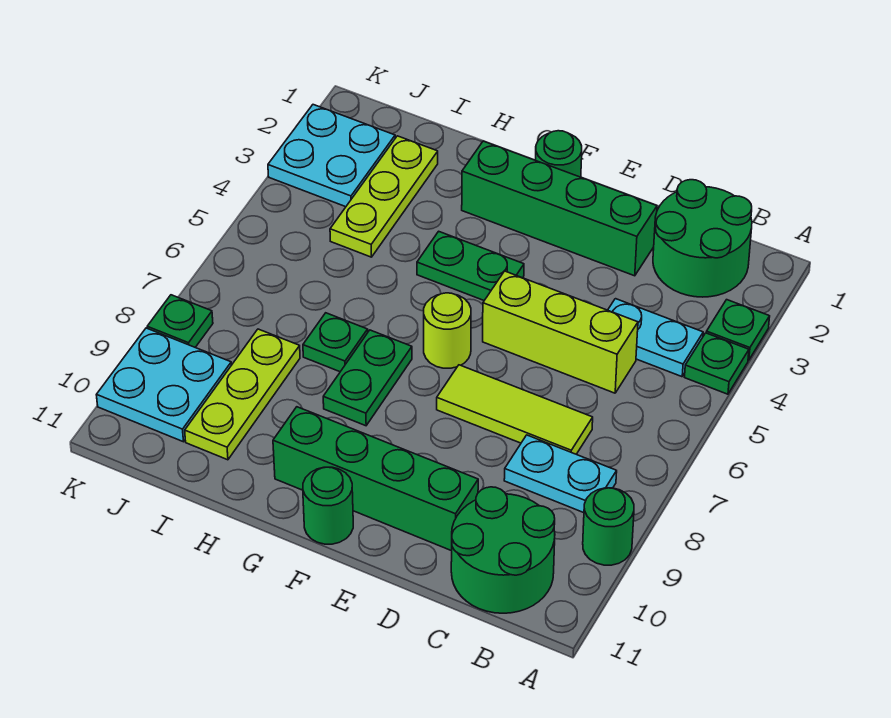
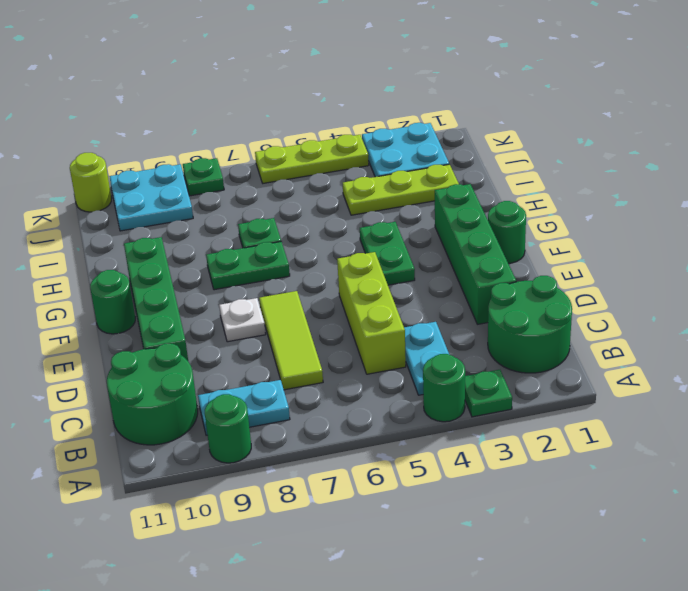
green plate A4 level 1 -> green round brick A4 level 1
cyan plate B8:C8 level 1 -> cyan plate B8:B9 level 1
none -> white plate E8 level 1
lime round brick F6 level 1 -> lime round brick K11 level 1
lime plate I8:I10 level 1 -> lime plate K4:K6 level 1

